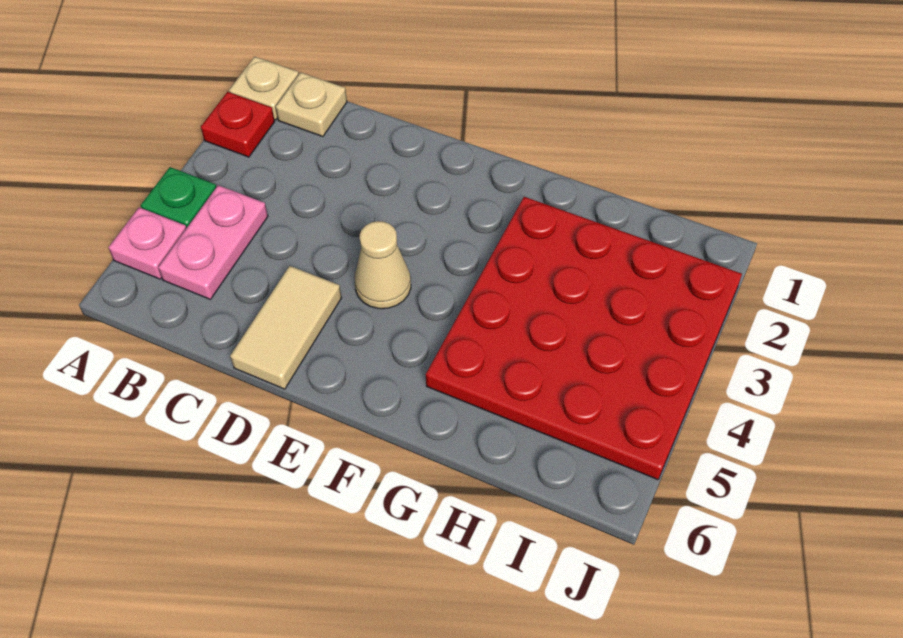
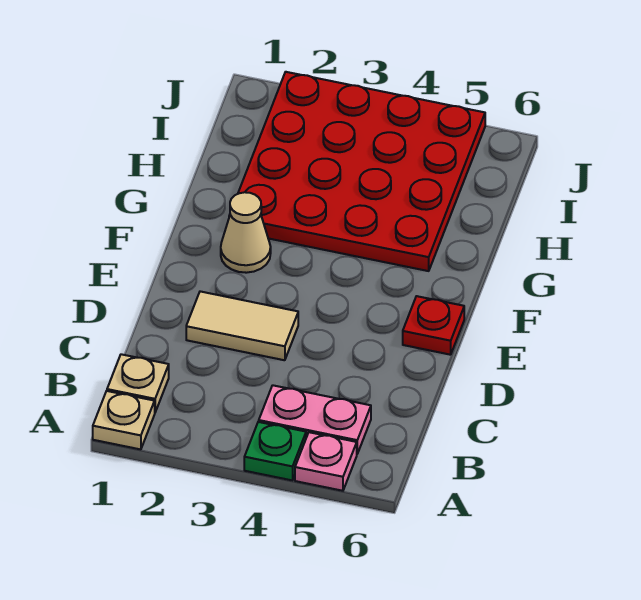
red plate A2 level 1 -> red plate E6 level 1
tan tile D5:D6 level 1 -> tan tile D2:D3 level 1
tan cone E4 level 1 -> tan cone F2 level 1

